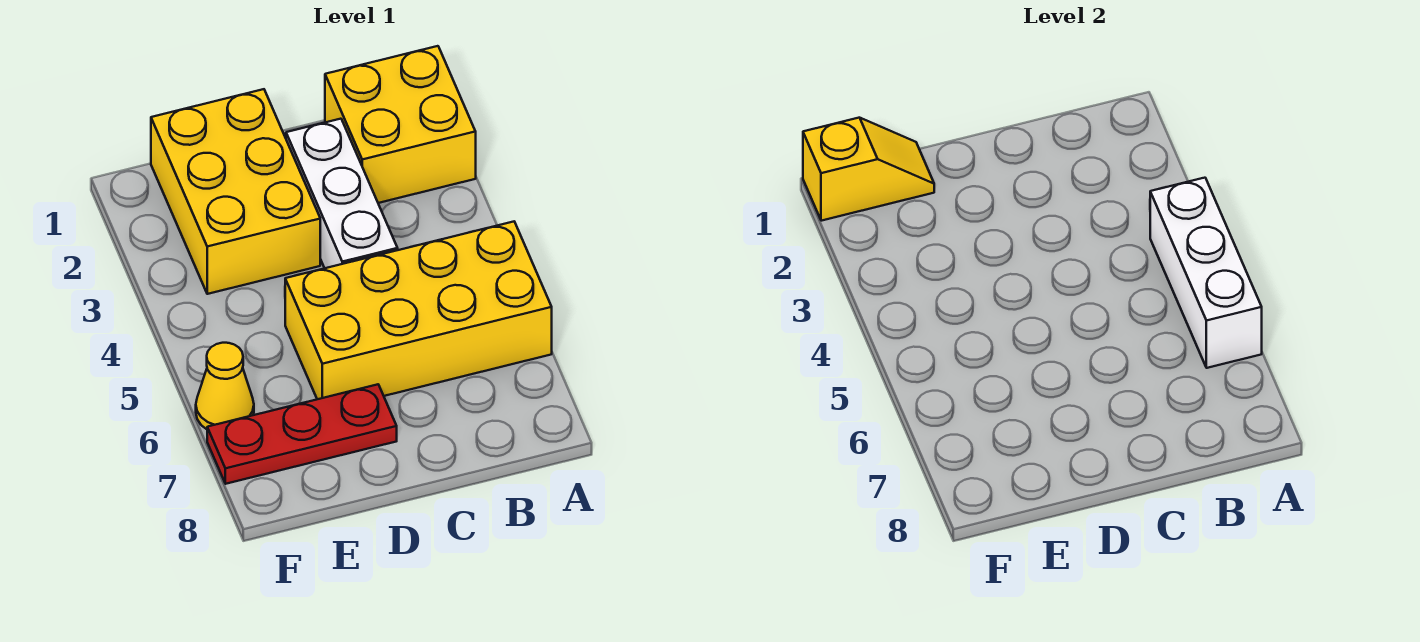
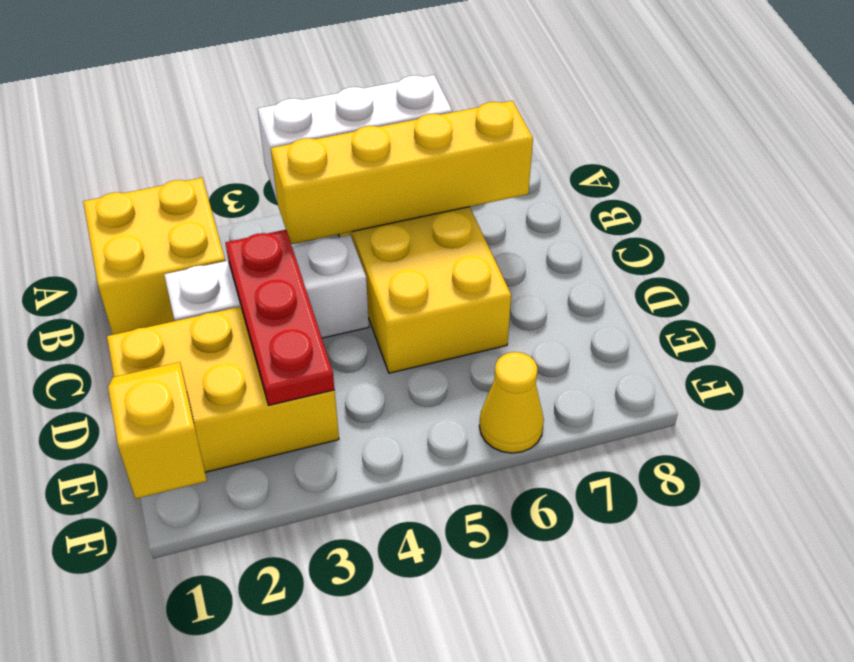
none -> yellow brick B4:B7 level 2
red plate D7:F7 level 1 -> red plate C3:E3 level 2

